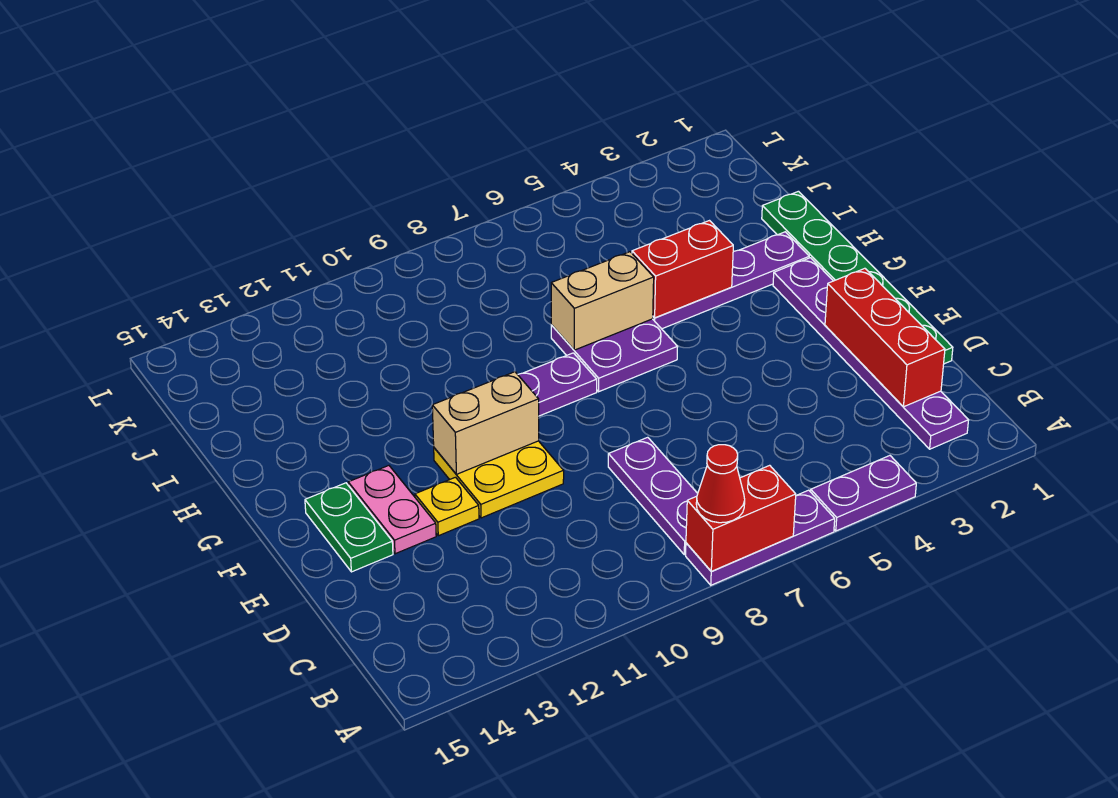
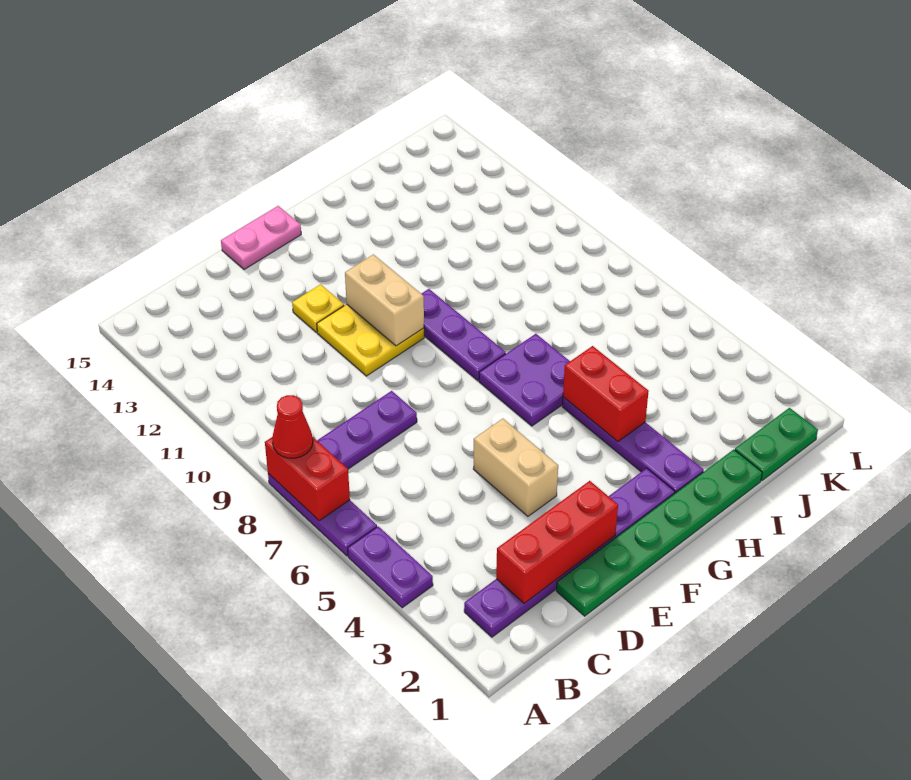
pink plate E13:F13 level 1 -> pink plate E15:F15 level 1
green plate E14:F14 level 1 -> green plate J1:K1 level 1
tan brick H6:H7 level 2 -> tan brick E4:E5 level 1

